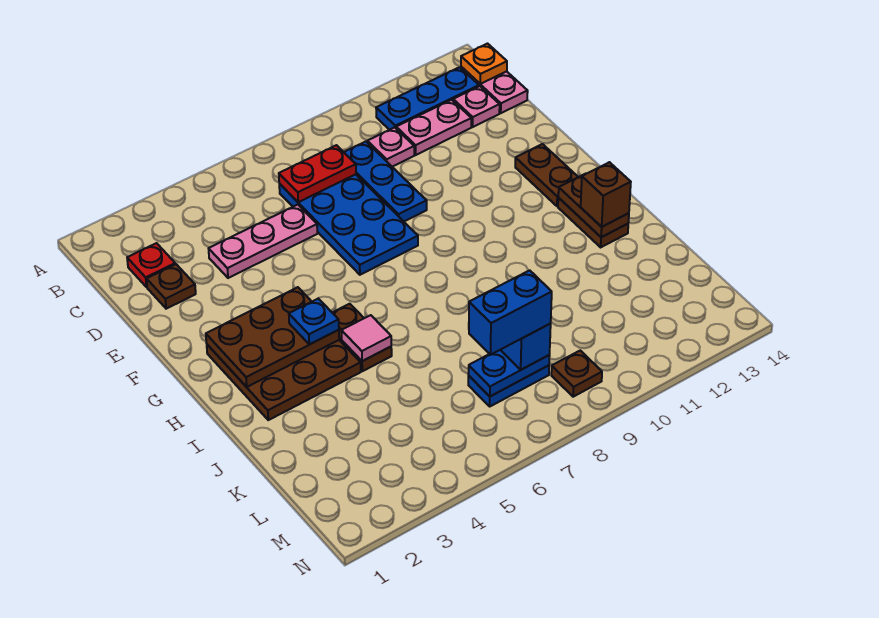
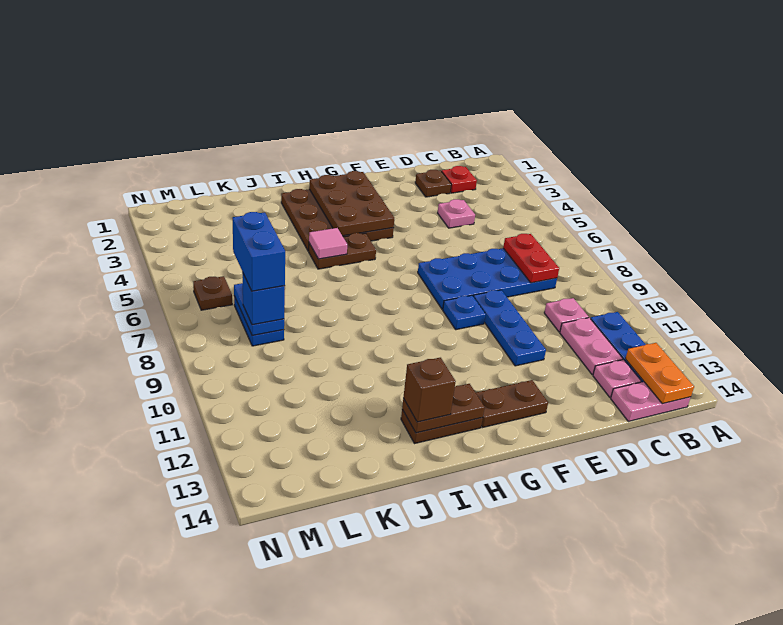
orange plate B14 level 2 -> orange plate B13:B14 level 2
blue plate C9:E9 level 1 -> blue plate E9:E11 level 1
pink plate D4:D6 level 1 -> pink plate D4 level 1
blue plate H4 level 3 -> blue plate F9 level 1
brown plate M9 level 1 -> brown plate M6 level 1

